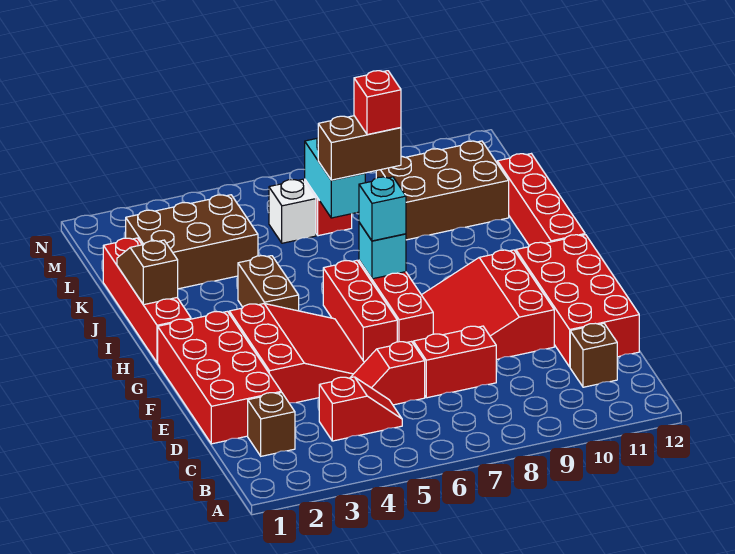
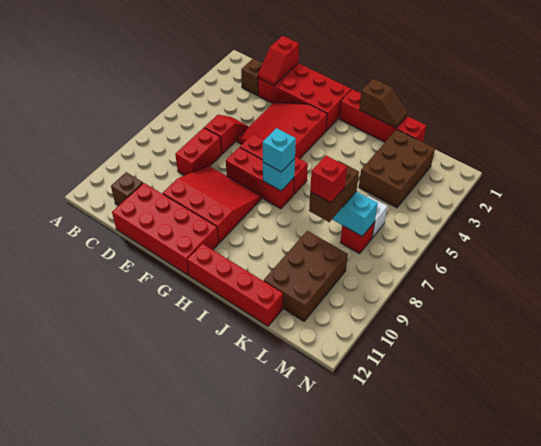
red slope C4:C5 level 1 top 4 -> red slope D1:D2 level 2 top 1
red slope E3:G5 level 1 top 3 -> red slope E3:G5 level 1 top G
brown brick H4:I4 level 1 -> none

